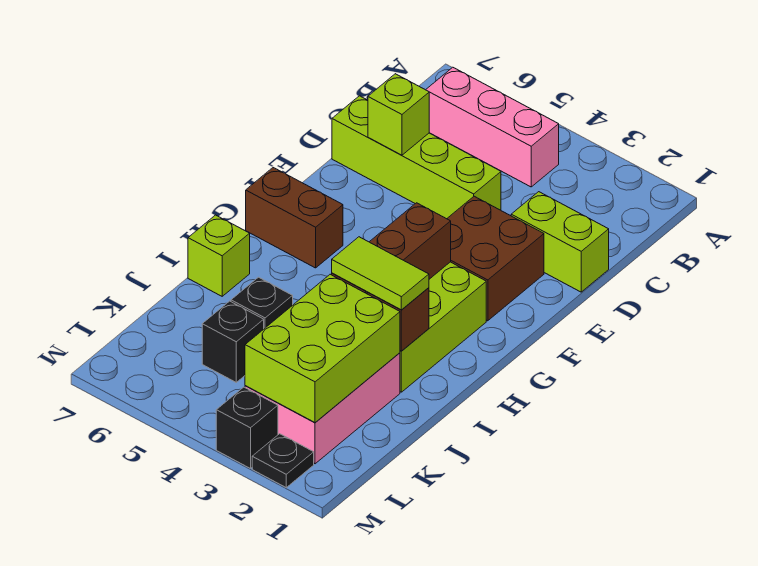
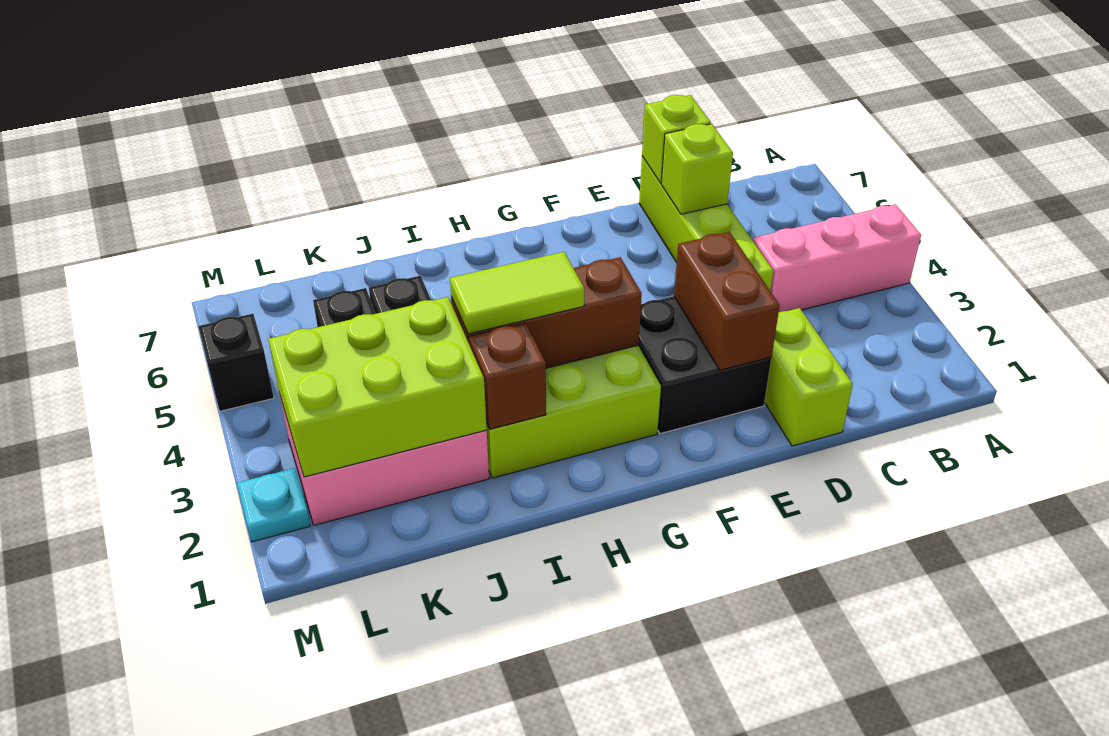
pink brick B4:B6 level 1 -> pink brick A4:C4 level 1
brown brick E2:F3 level 1 -> black brick E2:F3 level 1
brown brick G6:G7 level 1 -> brown brick E2:E3 level 2
lime tile I2:I3 level 3 -> lime tile H3:I3 level 3
lime brick I7 level 1 -> lime brick D7 level 2
black plate M2 level 1 -> cyan plate M2 level 1
black brick M3 level 1 -> black brick M5 level 1

